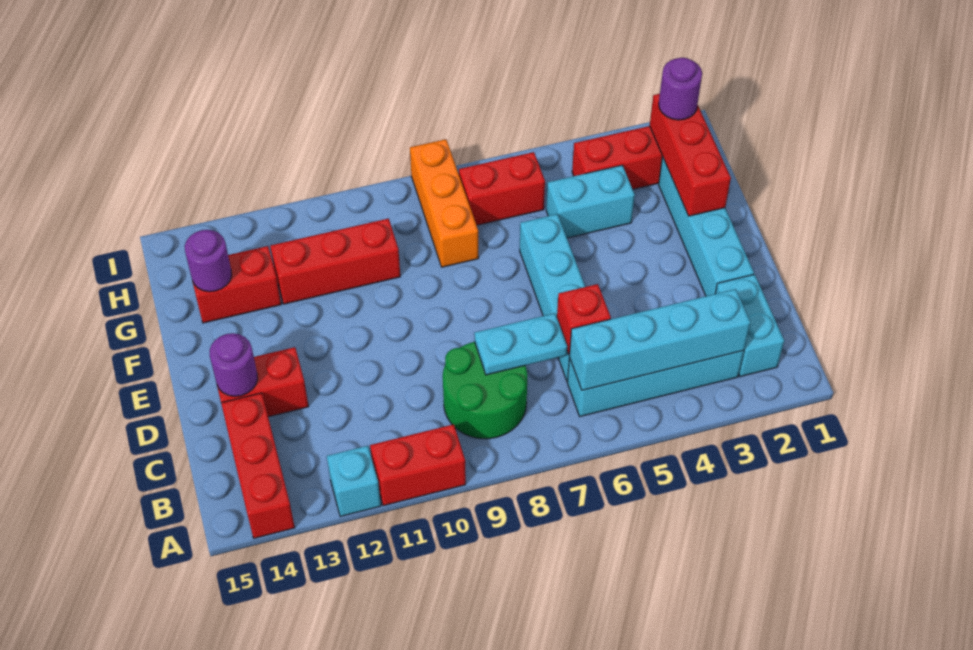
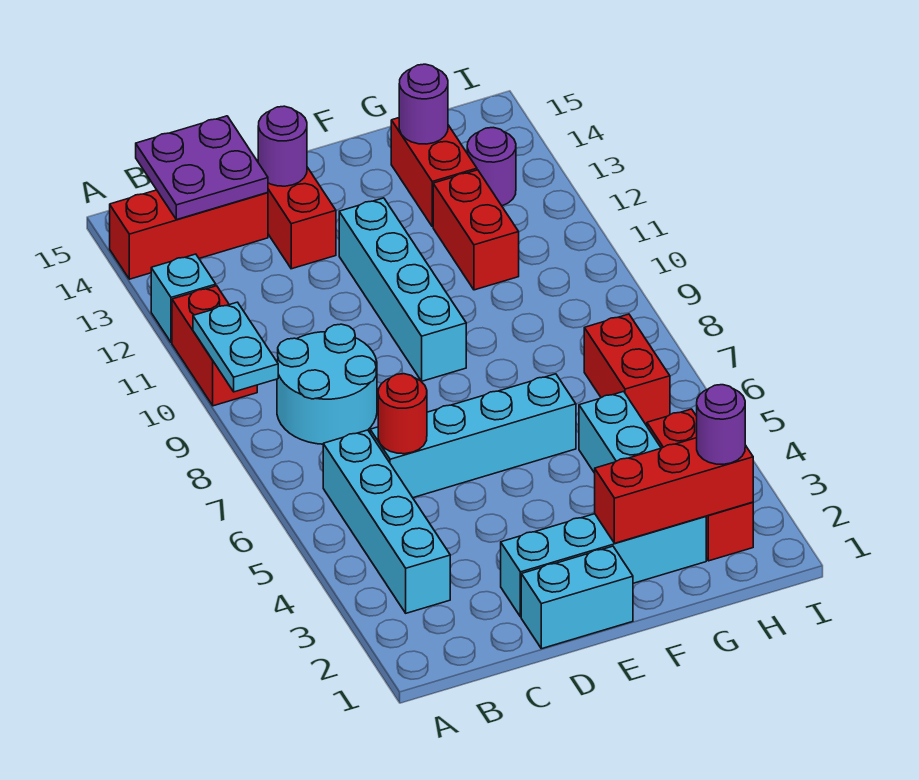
cyan brick B2:C2 level 1 -> cyan brick D1:E1 level 1
cyan brick B3:B6 level 2 -> cyan brick E9:E12 level 1
green round brick B8:C9 level 1 -> cyan round brick B8:C9 level 1
none -> purple plate B14:C15 level 2
red brick C6 level 2 -> red round brick C6 level 2
cyan plate C7:C8 level 2 -> cyan plate A9:A10 level 2
orange brick G8:I8 level 1 -> none
red brick G10:G12 level 1 -> red brick G11:G12 level 1
none -> purple round brick H13 level 1

